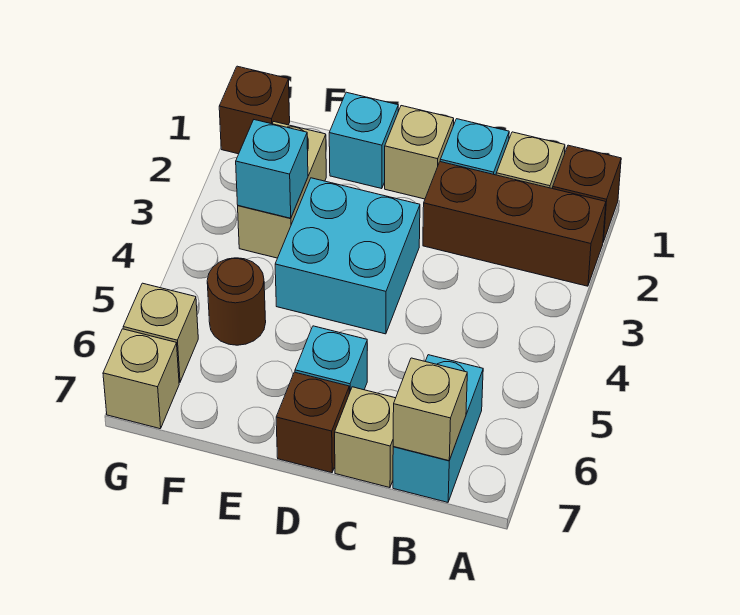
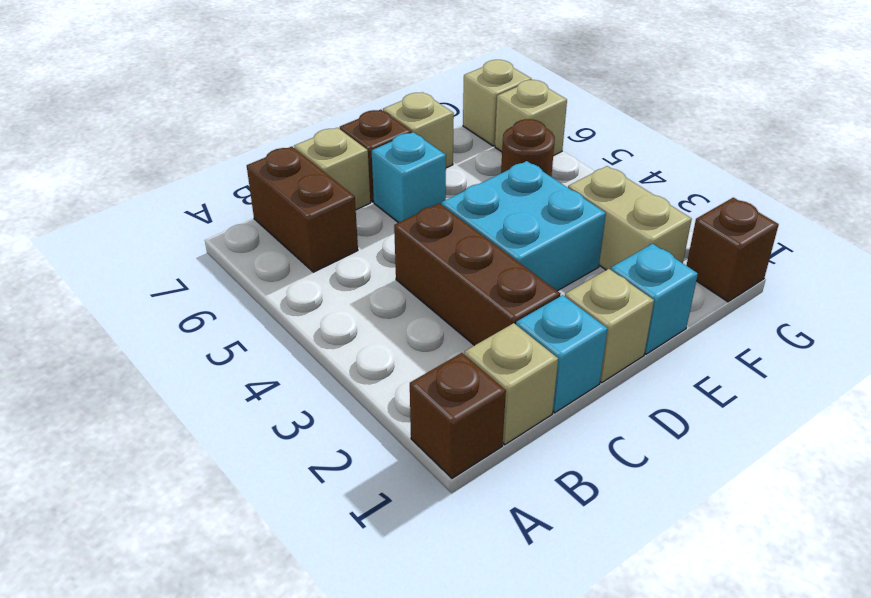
brown brick A2:C2 level 1 -> brown brick C2:C4 level 1
cyan brick B6:B7 level 1 -> brown brick B6:B7 level 1
tan brick B7 level 2 -> tan brick E7 level 1
cyan brick F3 level 2 -> none

